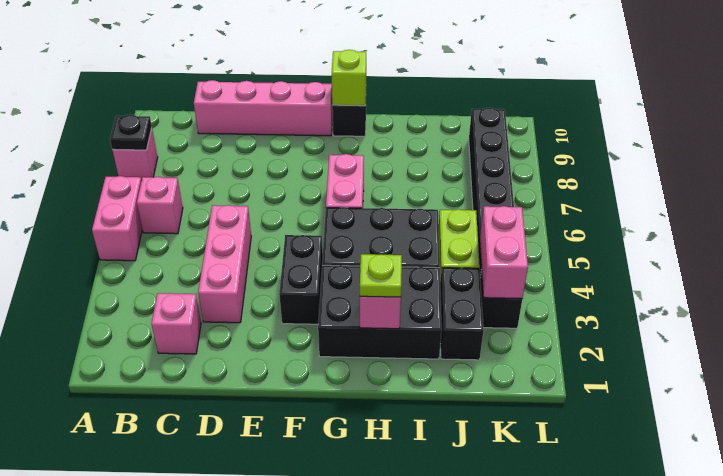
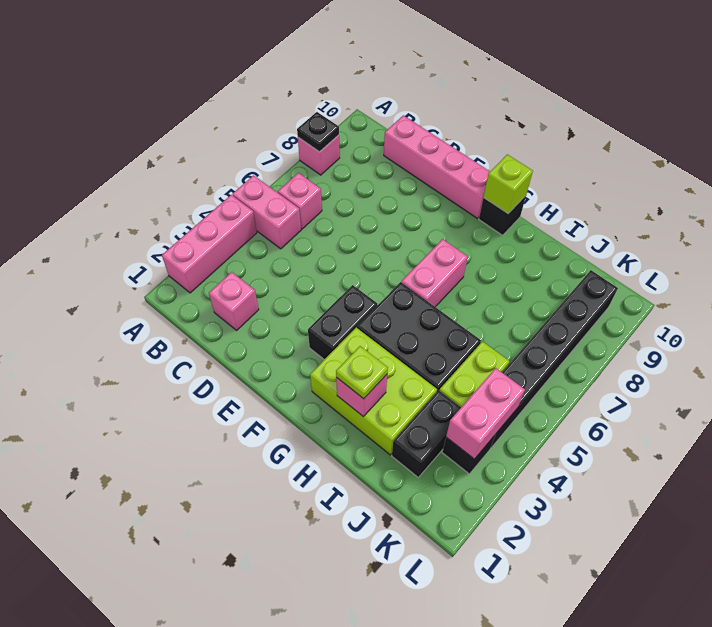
pink brick A5:A6 level 1 -> pink brick A5:B5 level 1
pink brick D3:D5 level 1 -> pink brick A2:A4 level 1
black brick G2:I3 level 1 -> lime brick G2:I3 level 1

